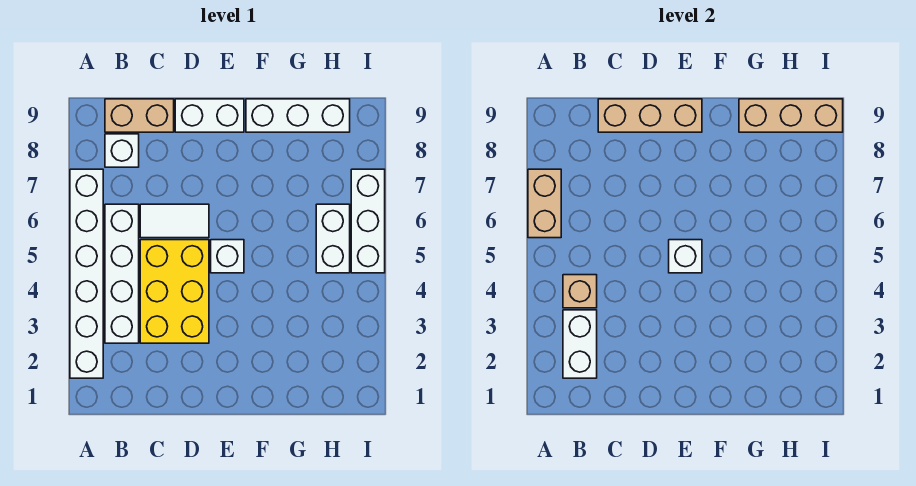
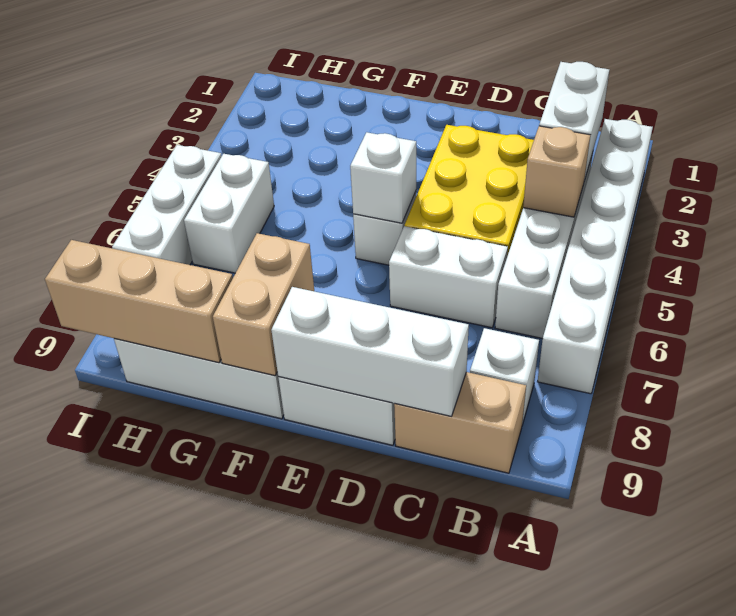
tan brick A6:A7 level 2 -> tan brick F8:F9 level 2
white tile C6:D6 level 1 -> white brick C6:D6 level 1
tan brick C9:E9 level 2 -> white brick C9:E9 level 2

